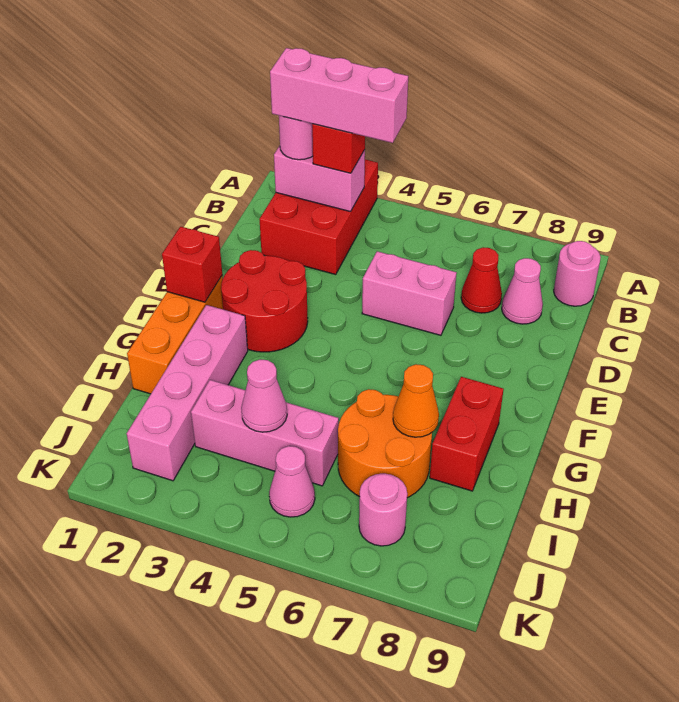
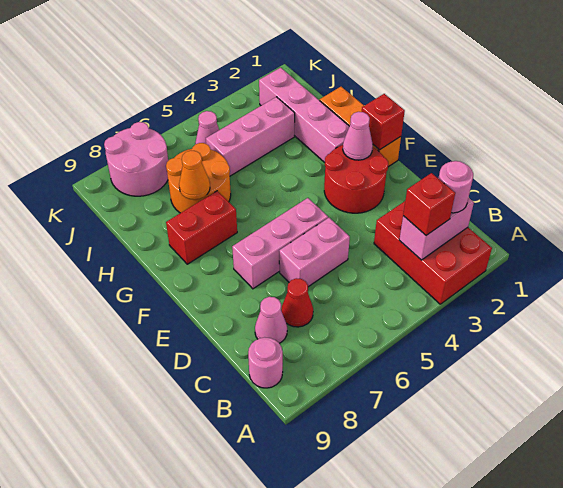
pink brick B2:B4 level 4 -> pink brick E5:E7 level 1
red brick G8:H8 level 1 -> red brick G7:G8 level 1
pink cone I4 level 2 -> pink cone F2 level 2
pink round brick J7 level 1 -> pink round brick J7:K8 level 1

